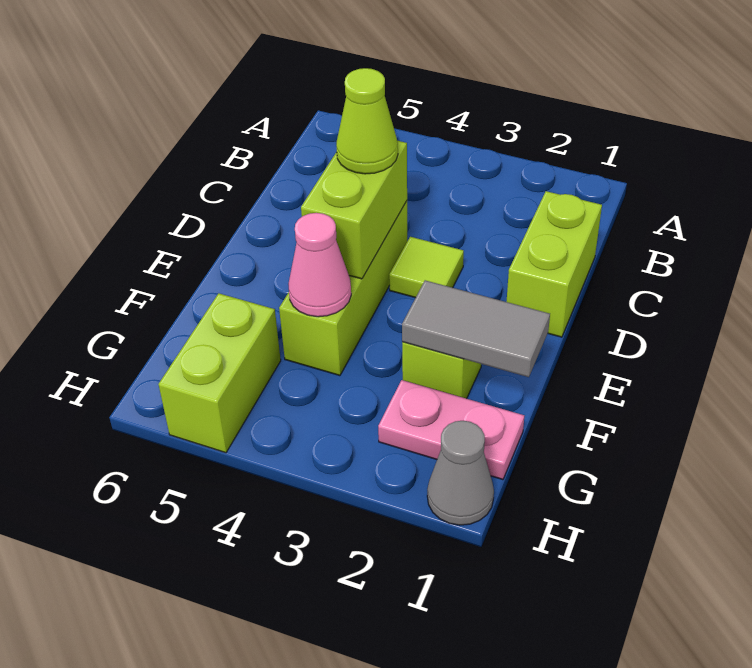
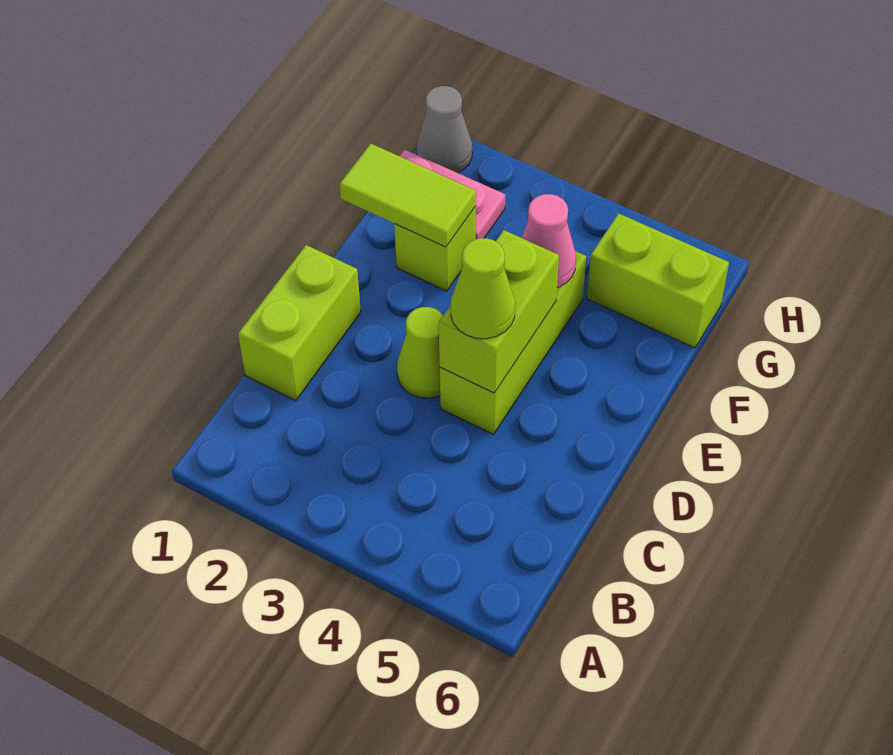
lime tile D3 level 1 -> lime cone D3 level 1
grey tile F1:F2 level 2 -> lime tile F1:F2 level 2
lime brick G5:H5 level 1 -> lime brick G5:G6 level 1

